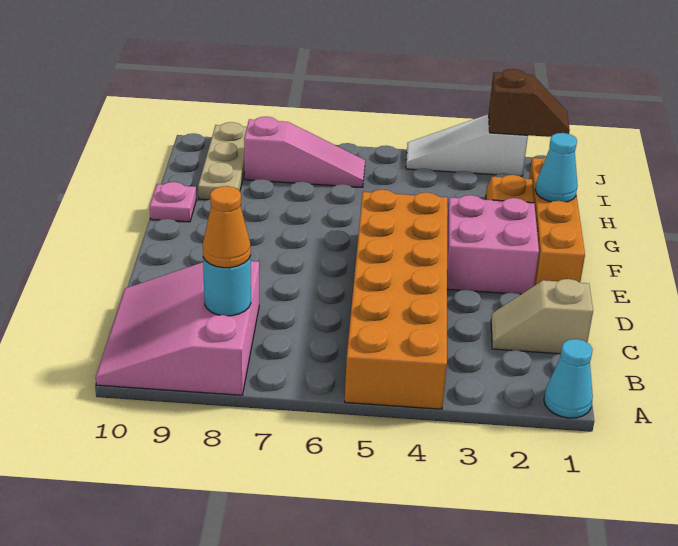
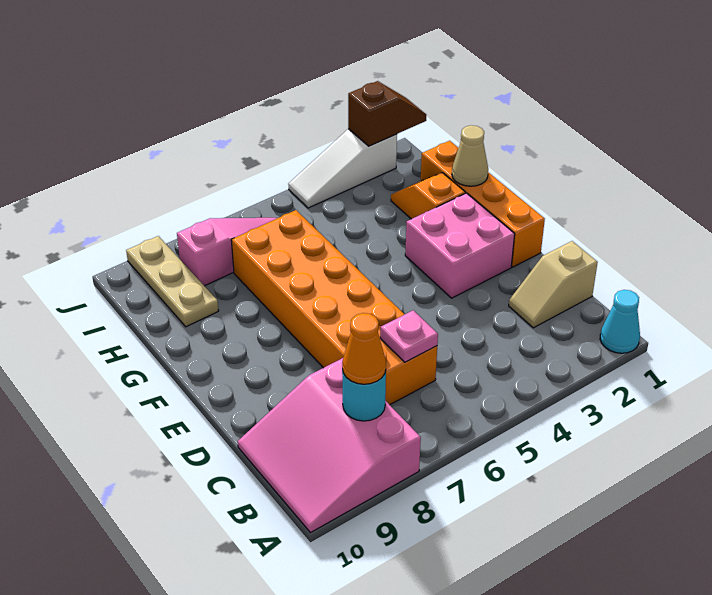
orange brick A4:F5 level 1 -> orange brick C6:H7 level 1
cyan cone G1 level 2 -> tan cone G1 level 2
pink plate G10 level 1 -> pink plate C6 level 2

